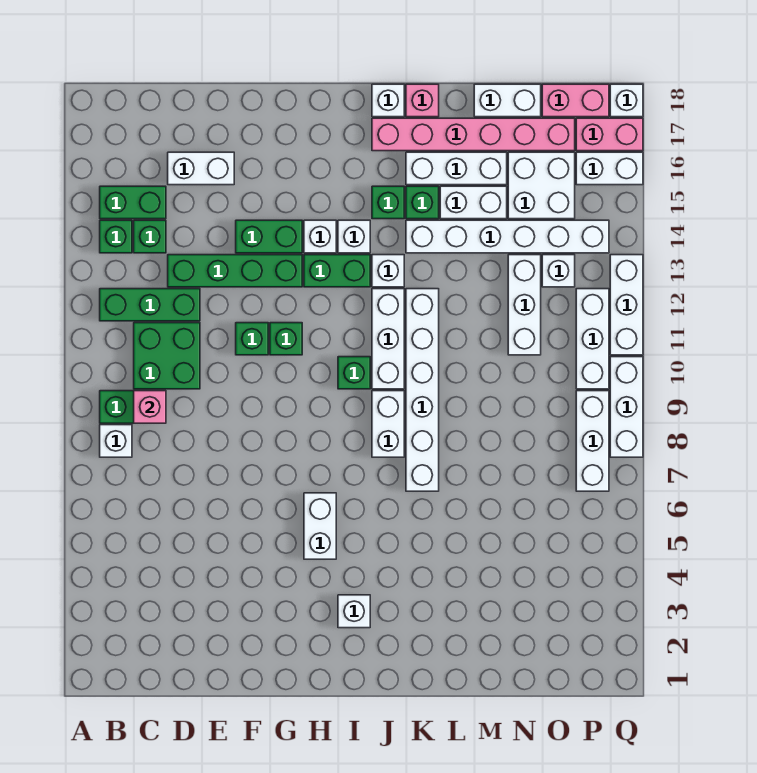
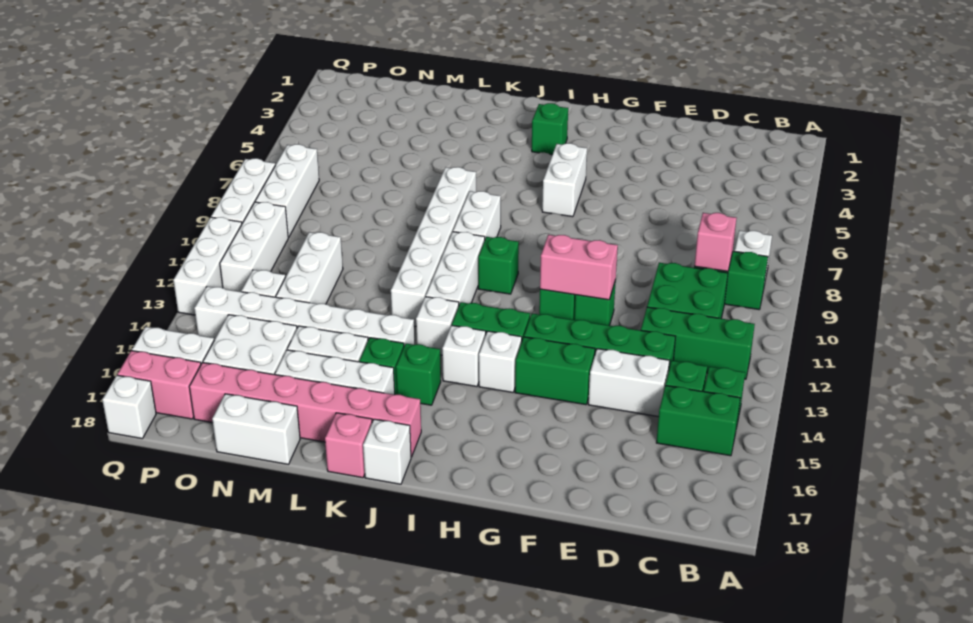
white brick D16:E16 level 1 -> white brick D14:E14 level 1
white brick I3 level 1 -> green brick I3 level 1
pink brick O18:P18 level 1 -> pink brick F11:G11 level 2

